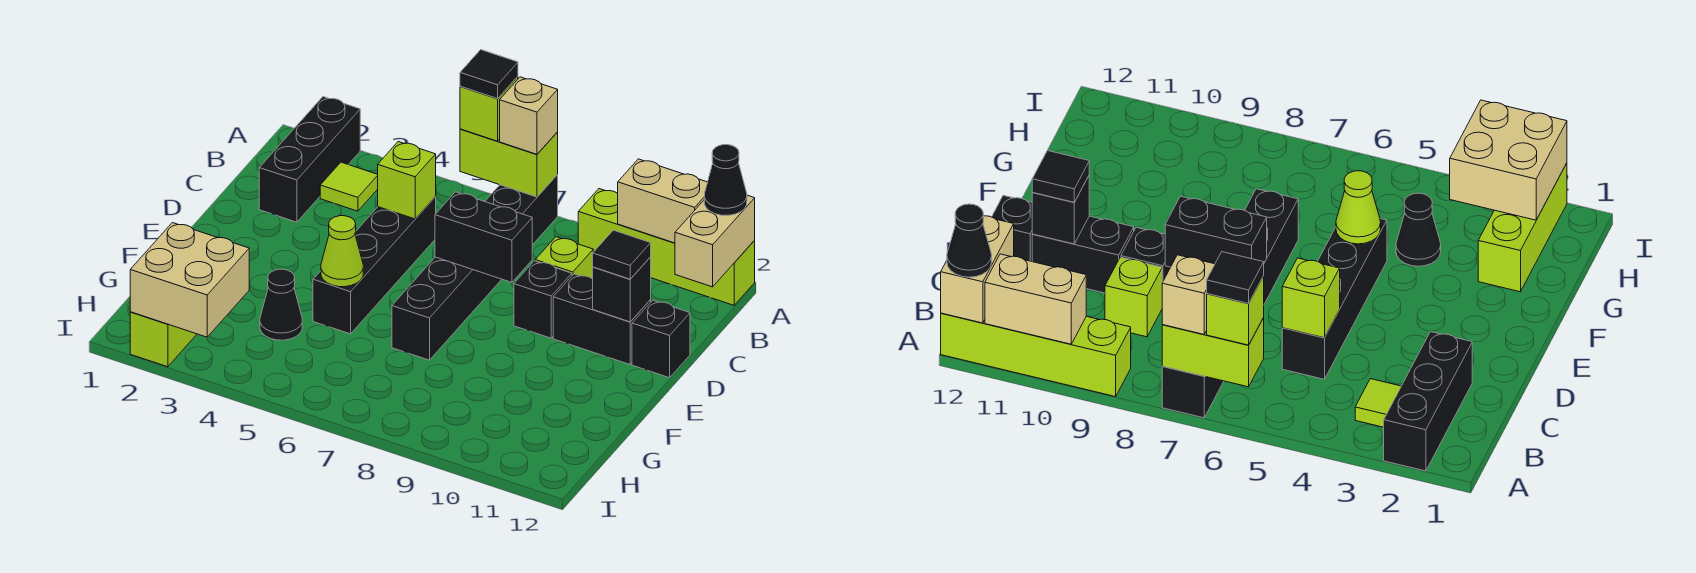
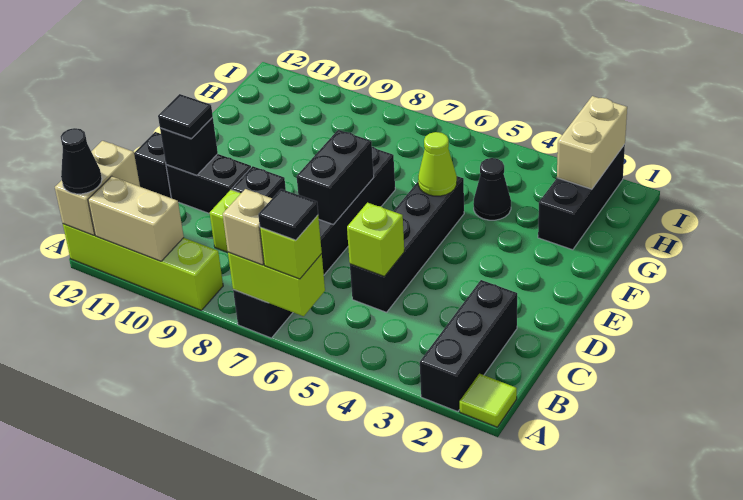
lime tile B3 level 1 -> lime tile A1 level 1
black brick D7:D8 level 2 -> black brick D7:E7 level 2
lime brick G2:I2 level 1 -> black brick G2:I2 level 1
tan brick H2:I3 level 2 -> tan brick H2:I2 level 2

